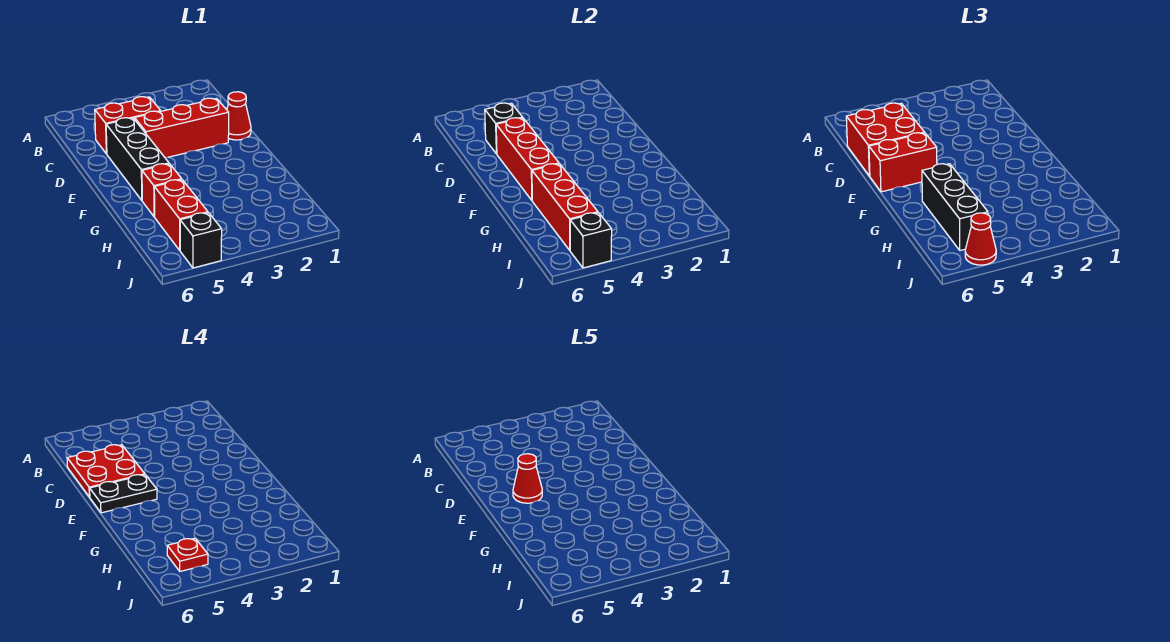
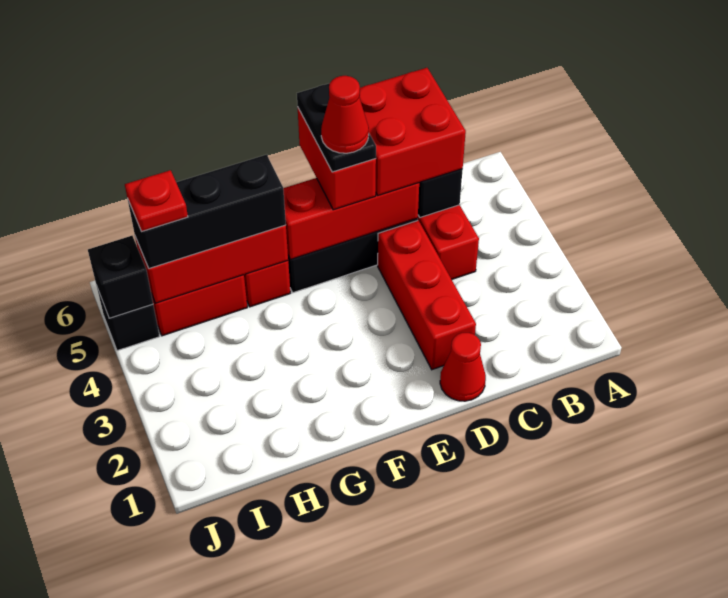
red plate C5:D6 level 4 -> none
red cone J5 level 3 -> none

